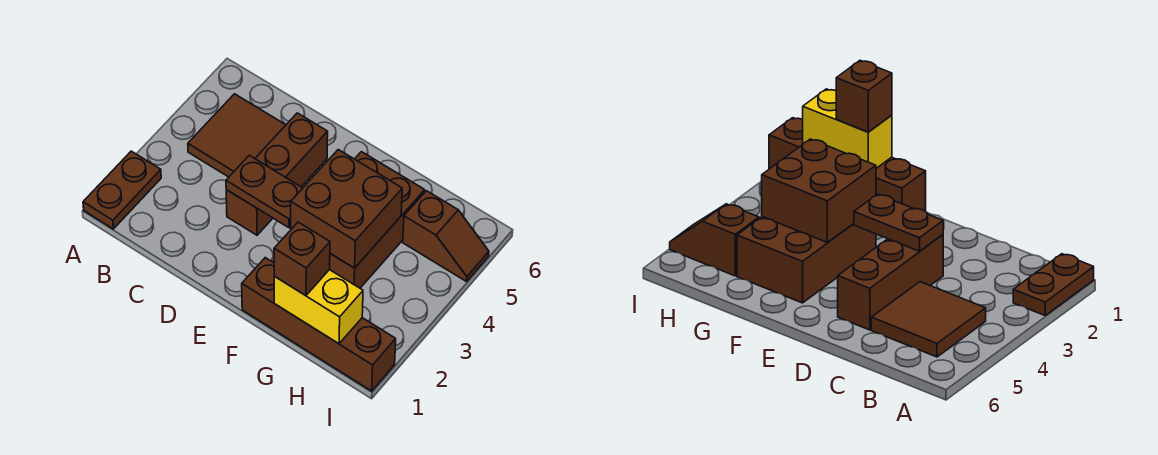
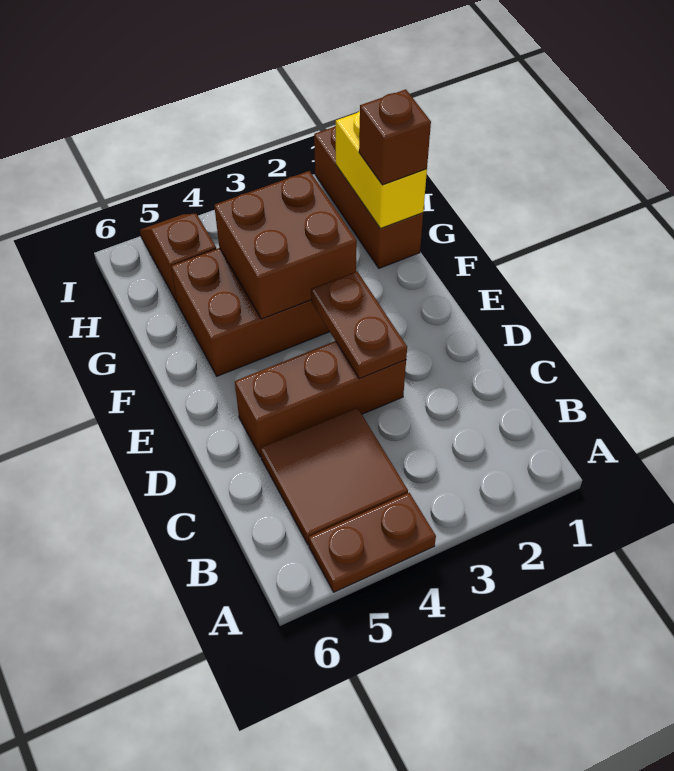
brown plate A1:A2 level 1 -> brown plate A4:A5 level 1
brown brick F1:I1 level 1 -> brown brick G1:I1 level 1

